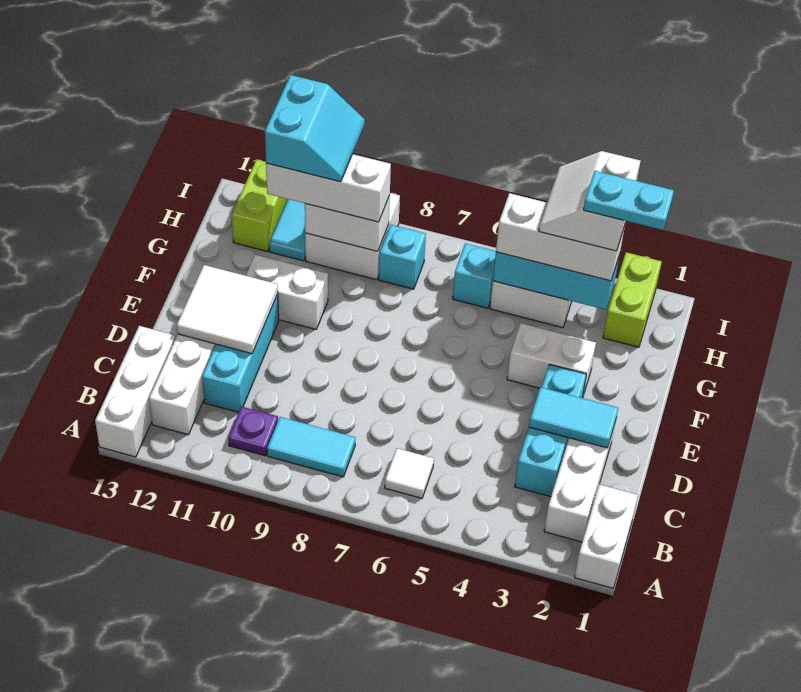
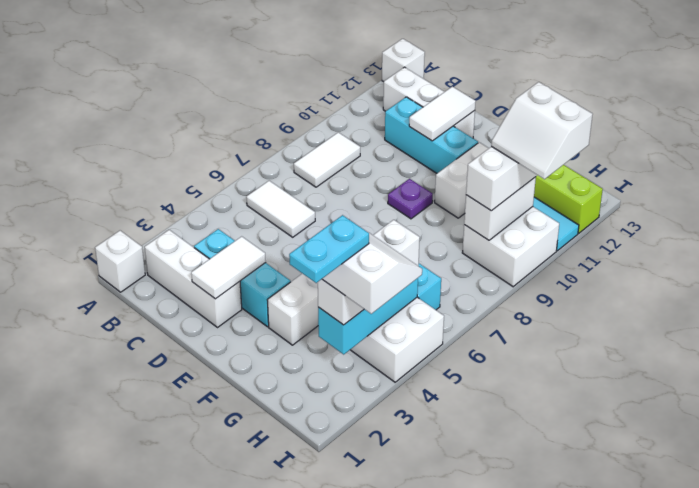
white brick A1:B1 level 1 -> white brick A1 level 1
white brick A13:C13 level 1 -> white brick A13 level 1
white tile B6 level 1 -> white tile B6:C6 level 1
cyan tile B8:B9 level 1 -> white tile B8:B9 level 1
purple plate B10 level 1 -> purple plate E9 level 1
cyan tile D2:D3 level 2 -> white tile D2:D3 level 2
white tile D11:E12 level 2 -> white tile D11:D12 level 2
lime brick H2:I2 level 1 -> none
cyan brick H8 level 1 -> none
cyan slope H10:I11 level 4 top 11 -> white slope H10:I11 level 4 top 11

